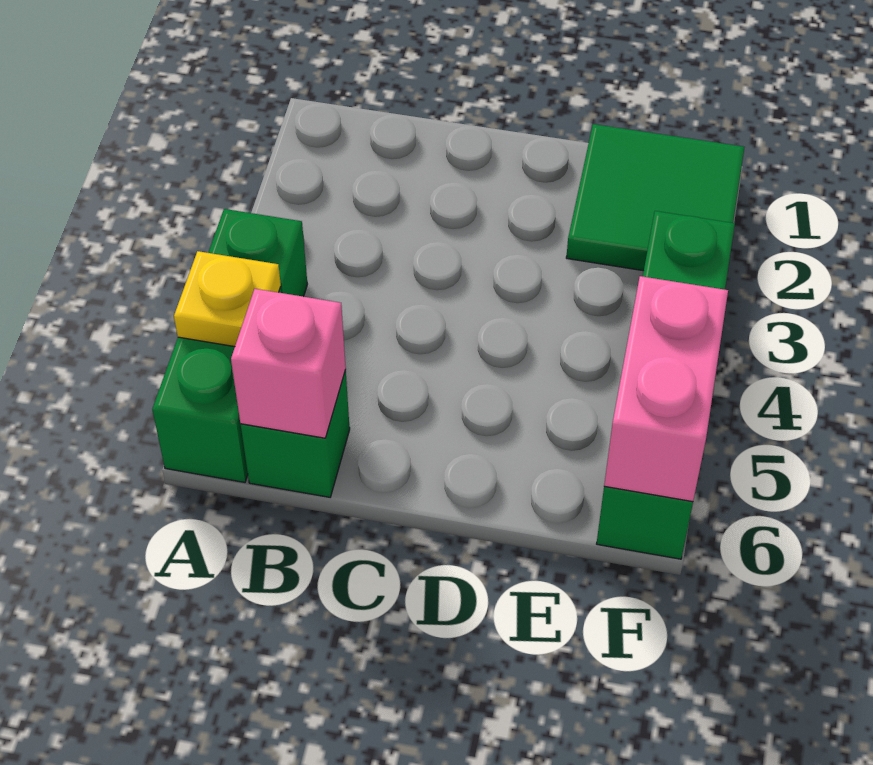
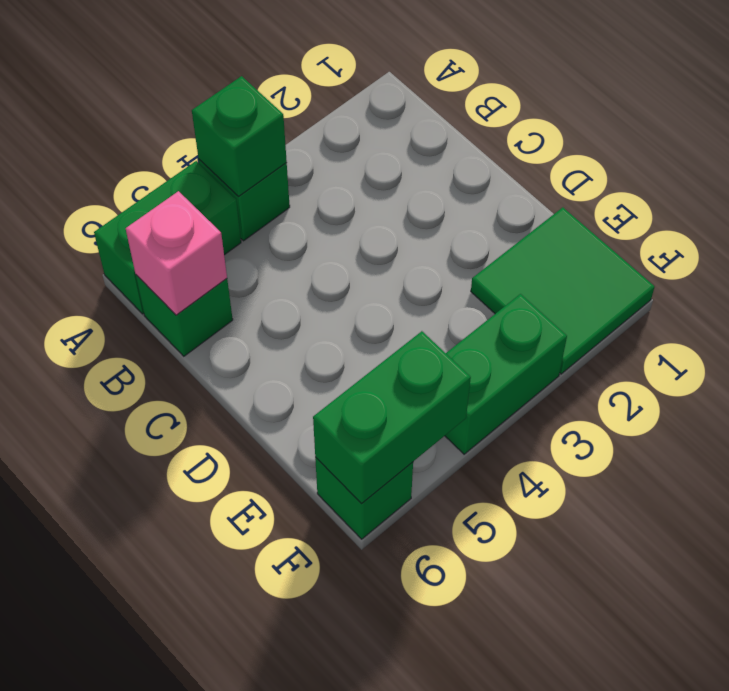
none -> green brick A4 level 2
yellow plate A5 level 2 -> none
pink brick F5:F6 level 2 -> green brick F5:F6 level 2

